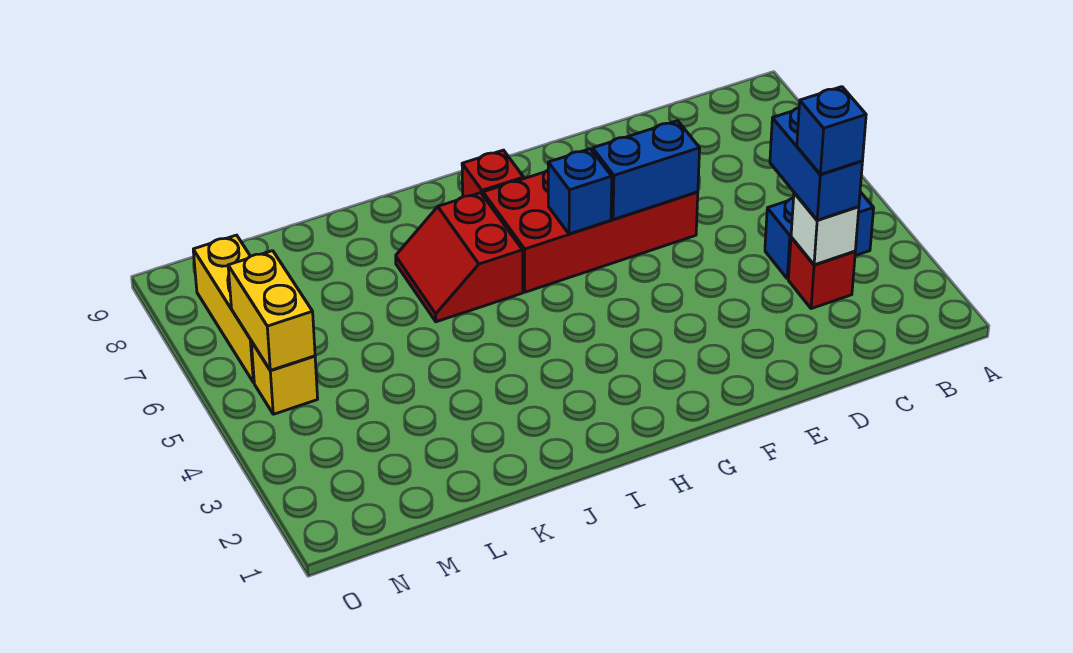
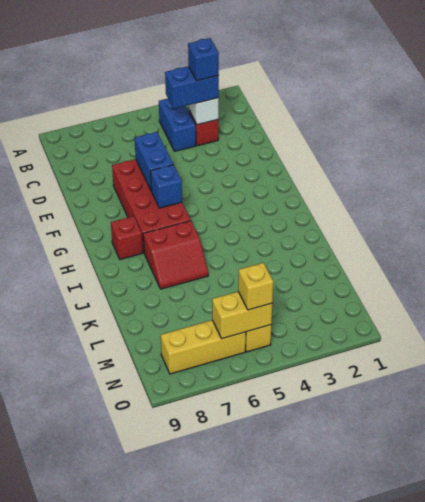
none -> yellow brick N5 level 3

